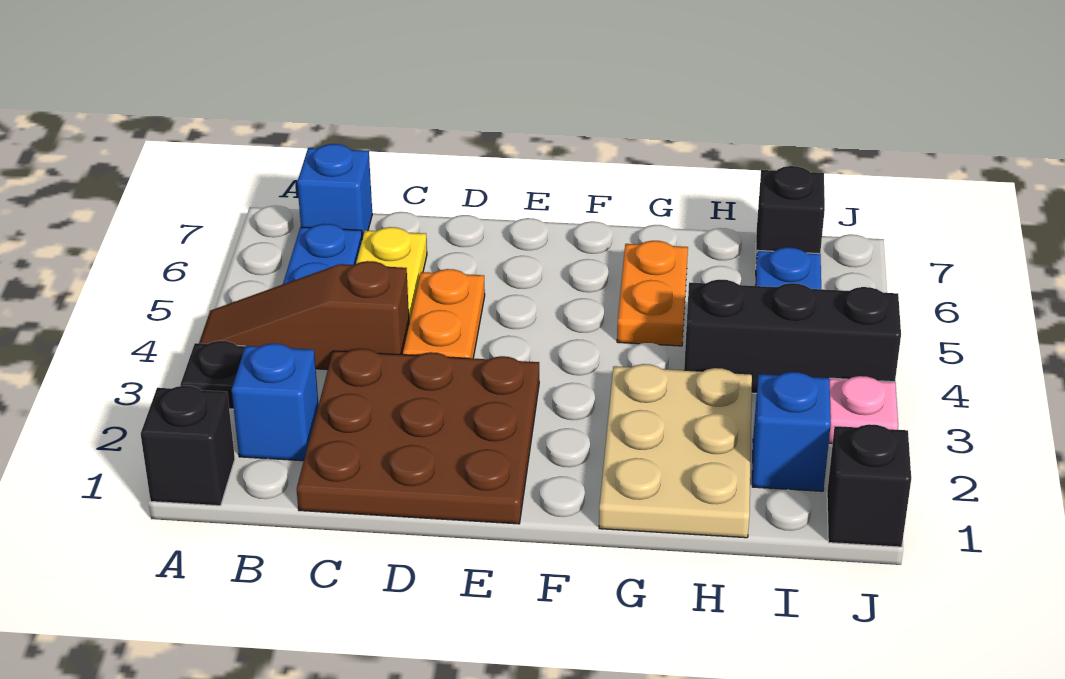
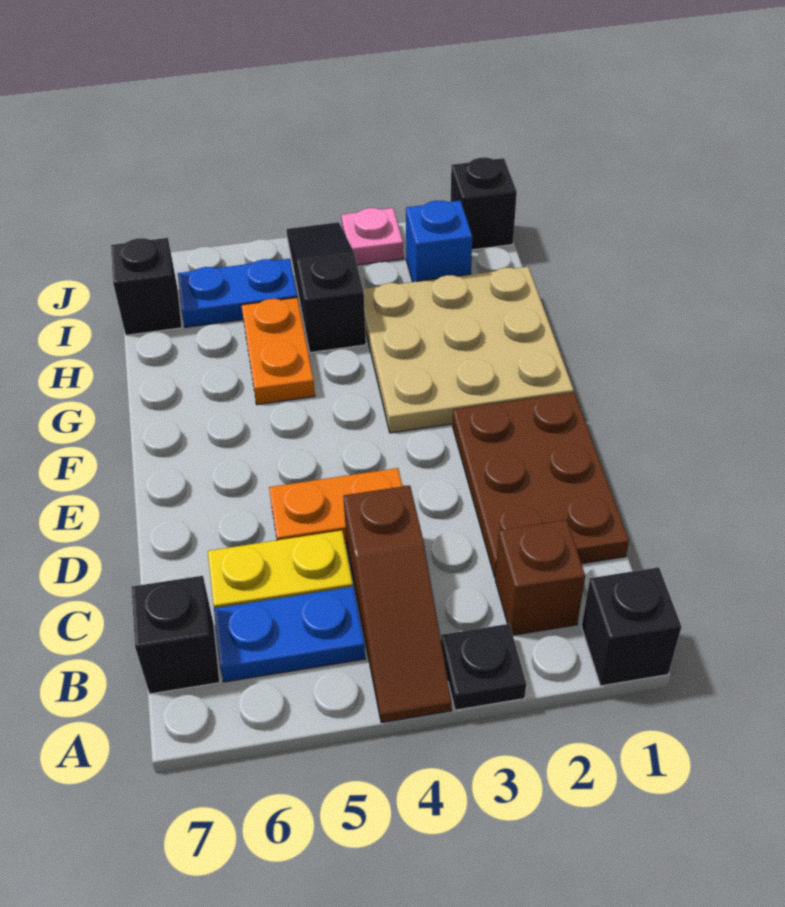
blue brick B2 level 1 -> brown brick B2 level 1
blue brick B7 level 1 -> black brick B7 level 1
brown plate C1:E3 level 1 -> brown plate C1:E2 level 1
tan plate G1:H3 level 1 -> tan plate F1:H3 level 1
orange plate G5:G6 level 1 -> orange plate G5:H5 level 1
black brick H4:J4 level 1 -> black slope H4:J4 level 1 top H

